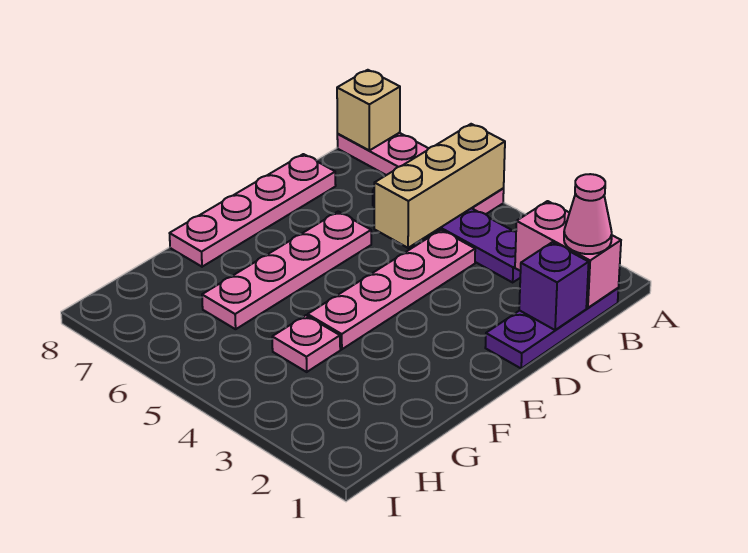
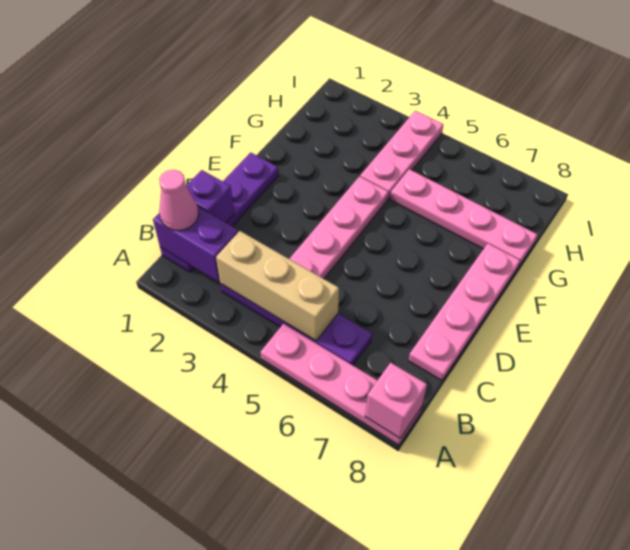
tan brick A5:C5 level 2 -> tan brick B3:B5 level 2
tan brick A8 level 2 -> pink brick A8 level 2
purple plate B1:D1 level 1 -> purple plate B1:E1 level 1
pink brick B1:B2 level 2 -> purple brick B1:B2 level 2
pink plate D6:G6 level 1 -> pink plate G5:G8 level 1
pink plate G4 level 1 -> pink plate G4:I4 level 1

